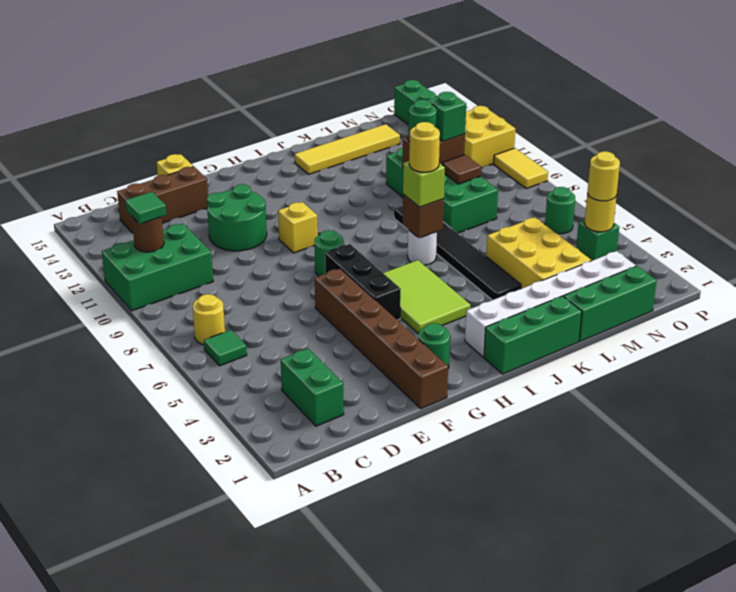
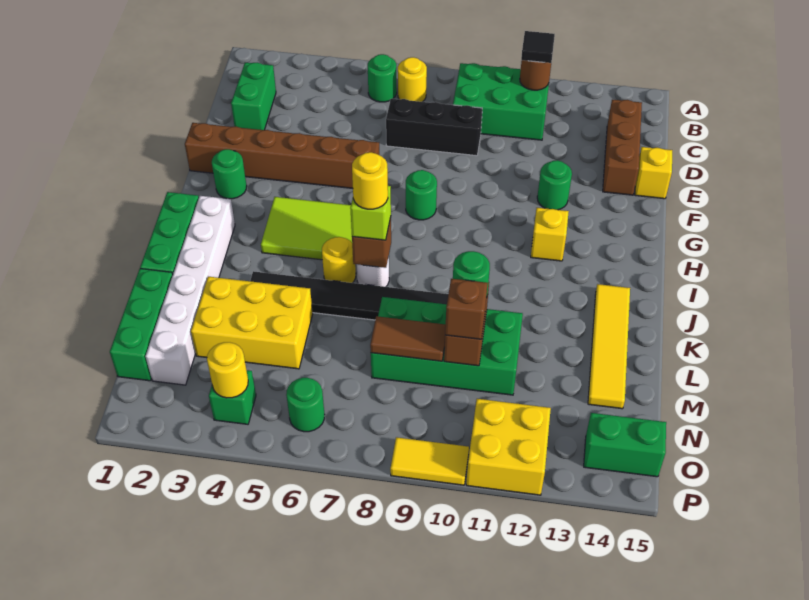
green brick A10:C11 level 1 -> green brick B9:C11 level 1
green tile B6 level 1 -> green round brick B6 level 1
green tile B11 level 3 -> black tile B11 level 3
green brick C2:C3 level 1 -> green brick C2:D2 level 1
green round brick E11:F12 level 1 -> green round brick F12 level 1
black brick G5:G7 level 1 -> black brick D7:D9 level 1
yellow brick G10 level 1 -> yellow brick H12 level 1
brown tile M9 level 2 -> brown tile M8:M9 level 2
green brick M10 level 3 -> brown brick M10 level 3
yellow round brick O4 level 3 -> yellow round brick J6 level 1

